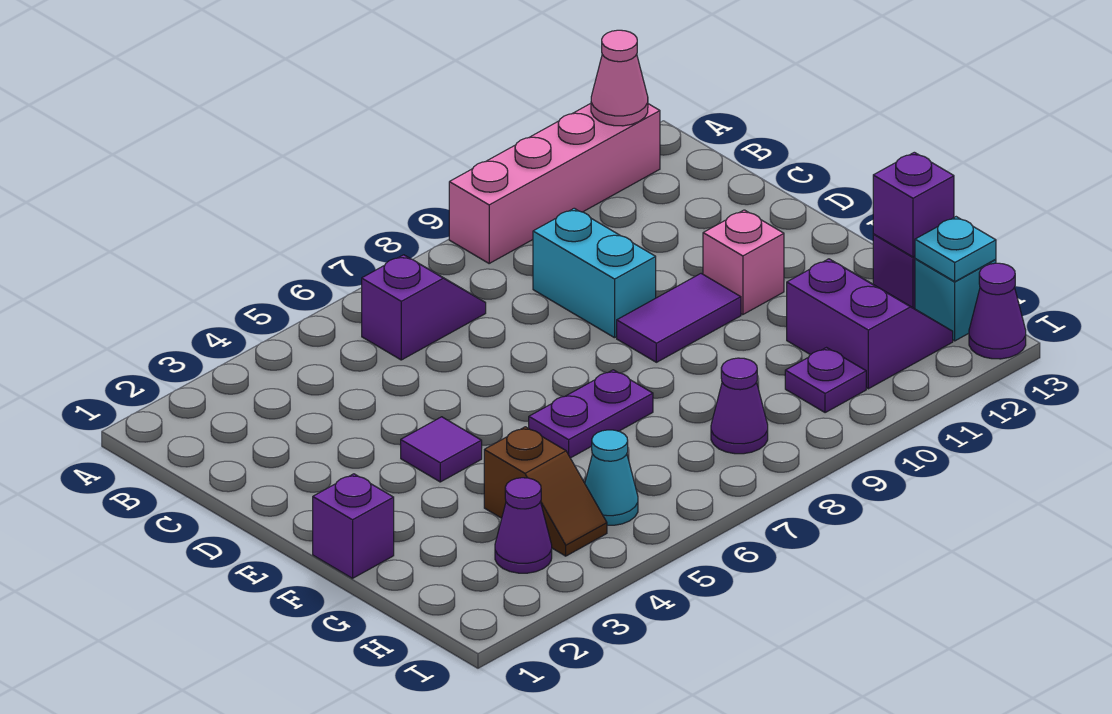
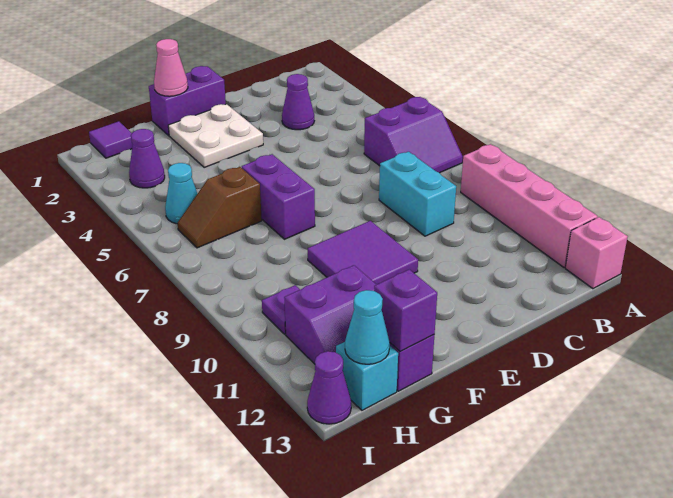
pink cone A12 level 2 -> pink cone F1 level 2
purple slope B6:B7 level 1 top 6 -> purple slope A6:B7 level 1 top 6
cyan brick C9:D9 level 1 -> cyan brick C8:C9 level 1
none -> white plate E2:F3 level 1
purple tile E4 level 1 -> purple tile H1 level 1
purple tile E9:E10 level 1 -> purple tile E9:F10 level 1
pink brick E11 level 1 -> pink brick A13 level 1
purple brick F1 level 1 -> purple brick E1:F1 level 1
purple plate F6:F7 level 1 -> purple brick F6:F7 level 1
brown slope G4:H4 level 1 top G -> brown slope G6:H6 level 1 top G
purple cone H8 level 1 -> purple cone C3 level 1
cyan plate H13 level 2 -> cyan cone H13 level 2

